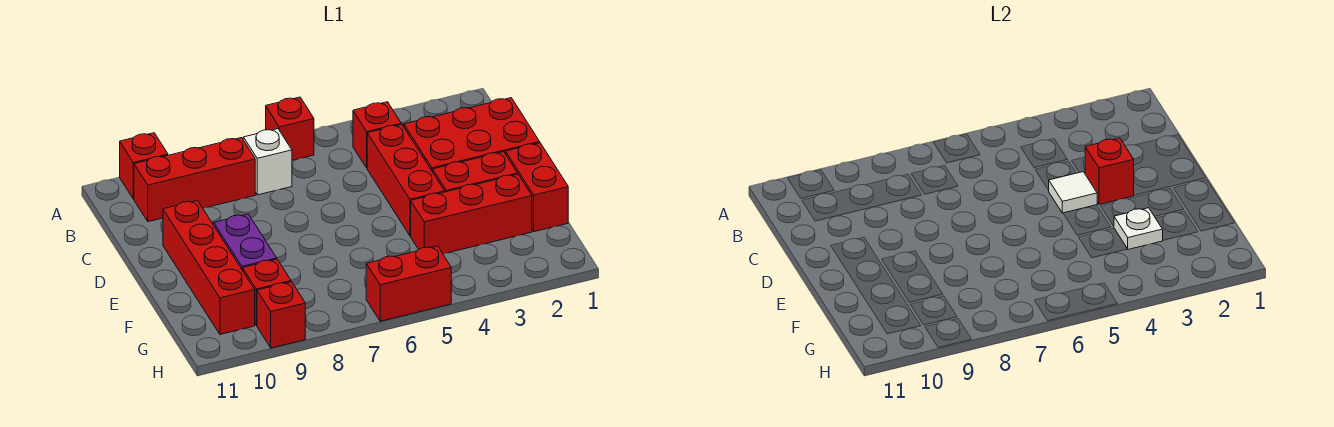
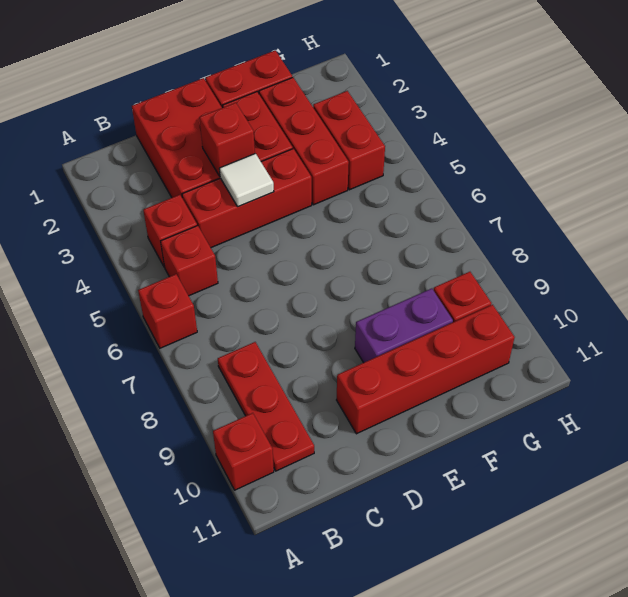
white brick B7 level 1 -> none
red brick B8:B10 level 1 -> red plate B8:B10 level 1
white plate F3 level 2 -> none
red brick H5:H6 level 1 -> red brick G3:G4 level 1
red brick H9 level 1 -> red brick B5 level 1

